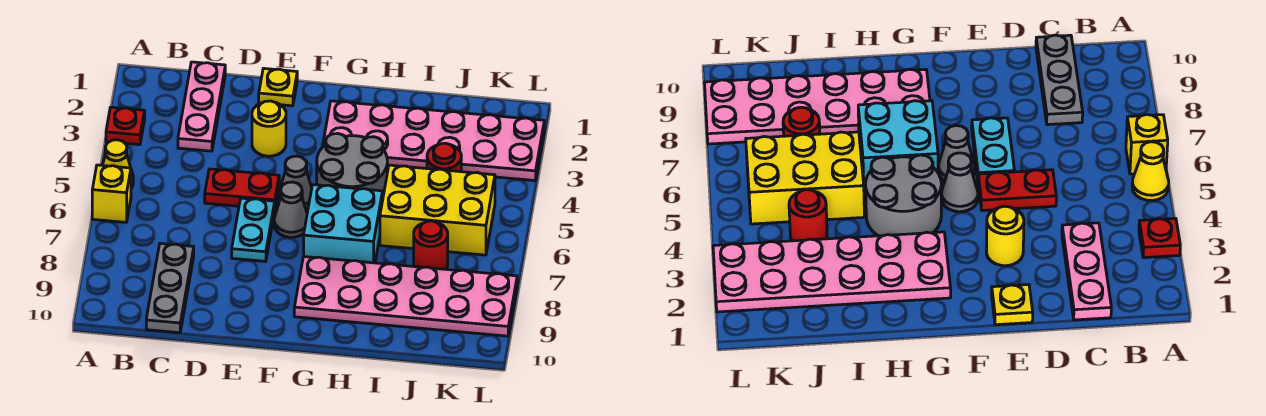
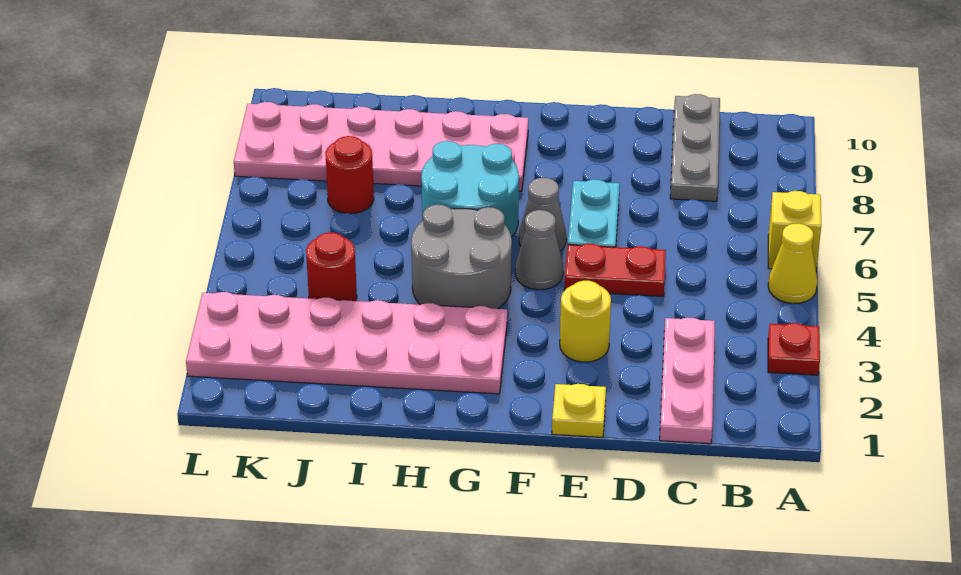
cyan brick G6:H7 level 1 -> cyan round brick G6:H7 level 1
yellow brick I5:K6 level 1 -> none

